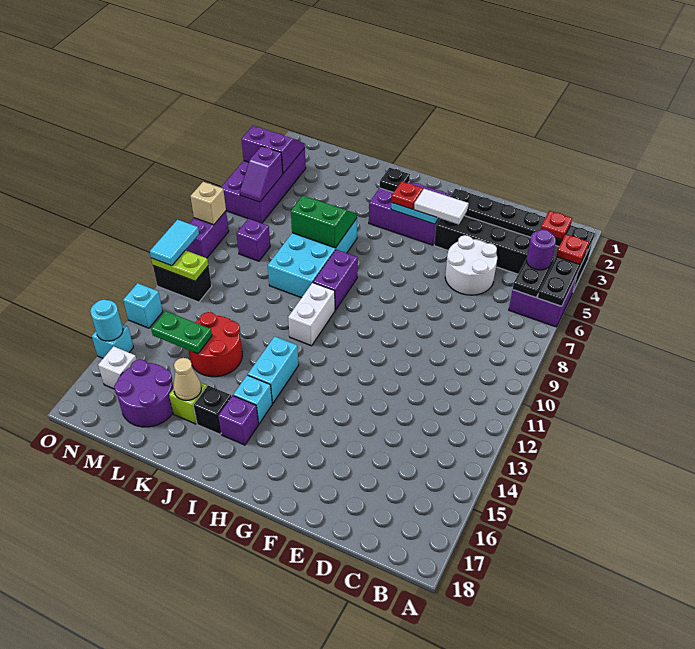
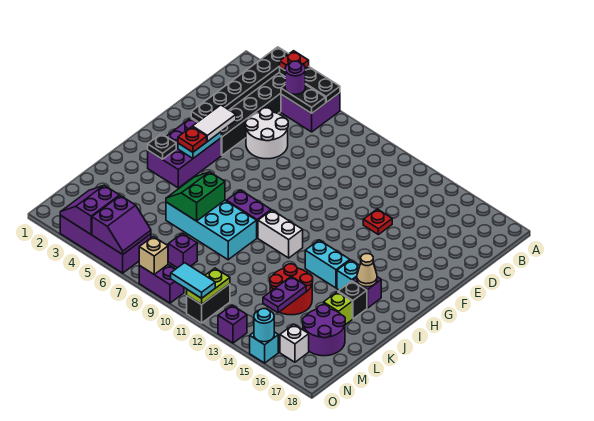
red plate B3 level 3 -> red plate E13 level 1
tan cone K16 level 2 -> tan cone I16 level 2
green plate L14:M14 level 2 -> purple plate L14:M14 level 2
purple slope N5:N6 level 2 top 5 -> purple slope N5:O6 level 2 top 5
cyan brick O13 level 1 -> purple brick O13 level 1

